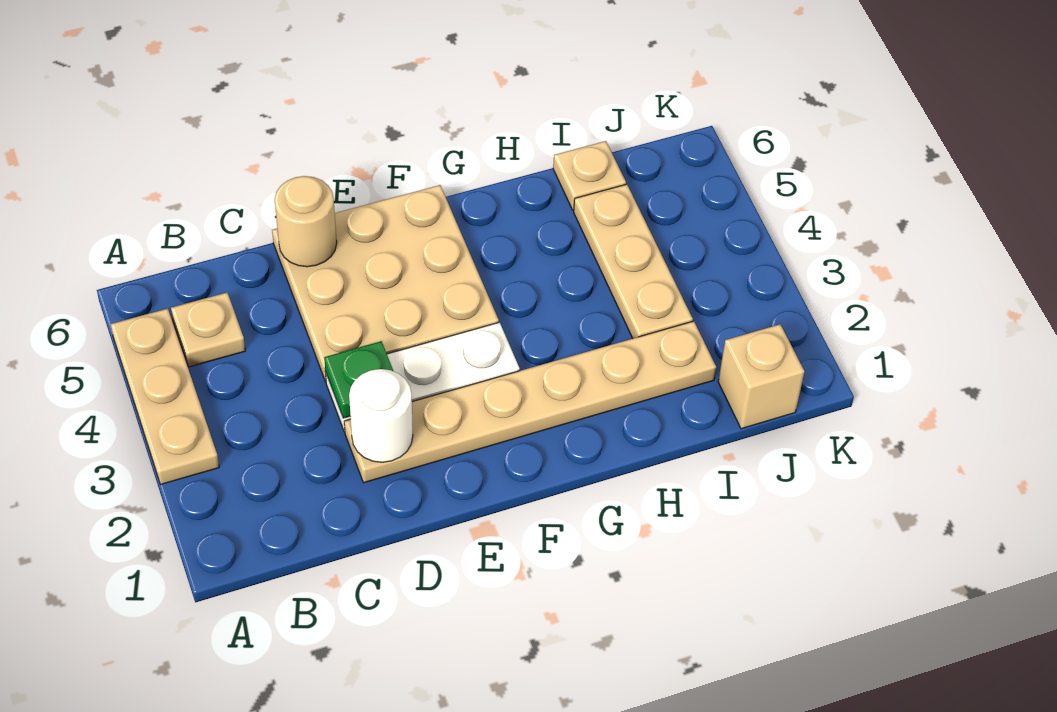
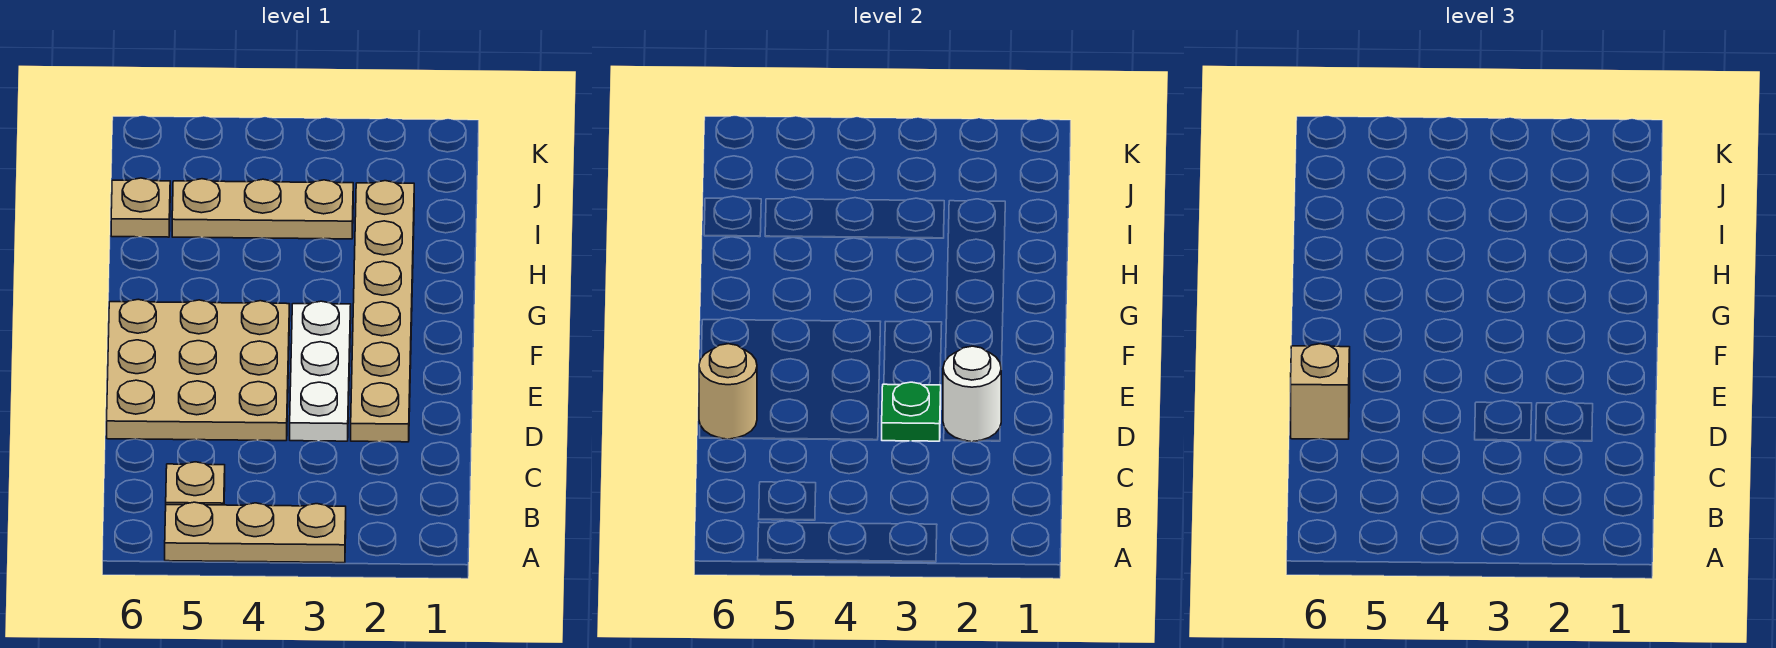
tan brick J1 level 1 -> tan brick D6 level 3

